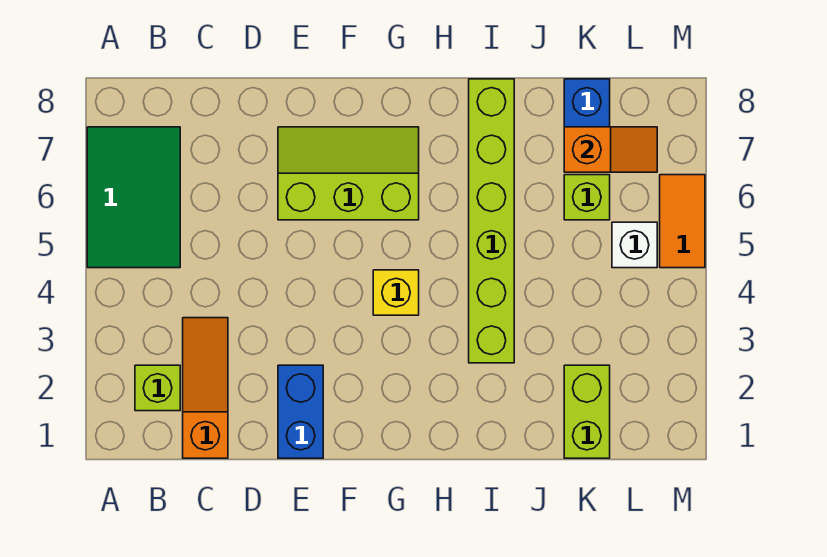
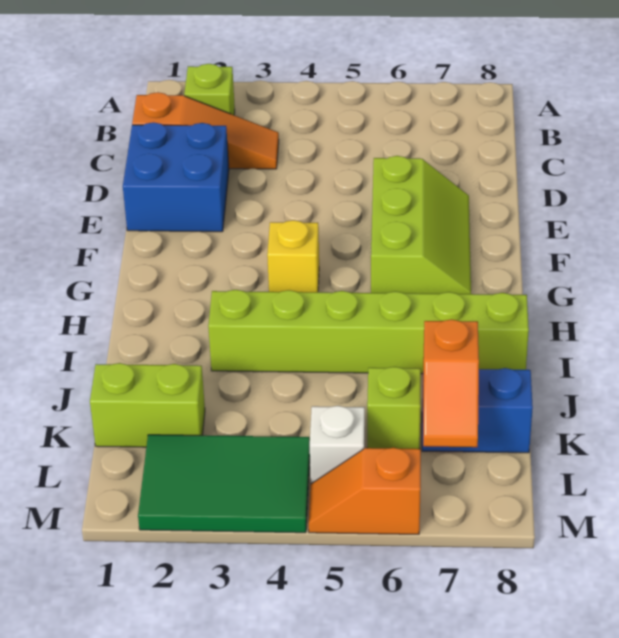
green tile A5:B7 level 1 -> green tile L2:M4 level 1
blue brick E1:E2 level 1 -> blue brick D1:E2 level 1
orange tile M5:M6 level 1 -> orange slope M5:M6 level 1 top 6

